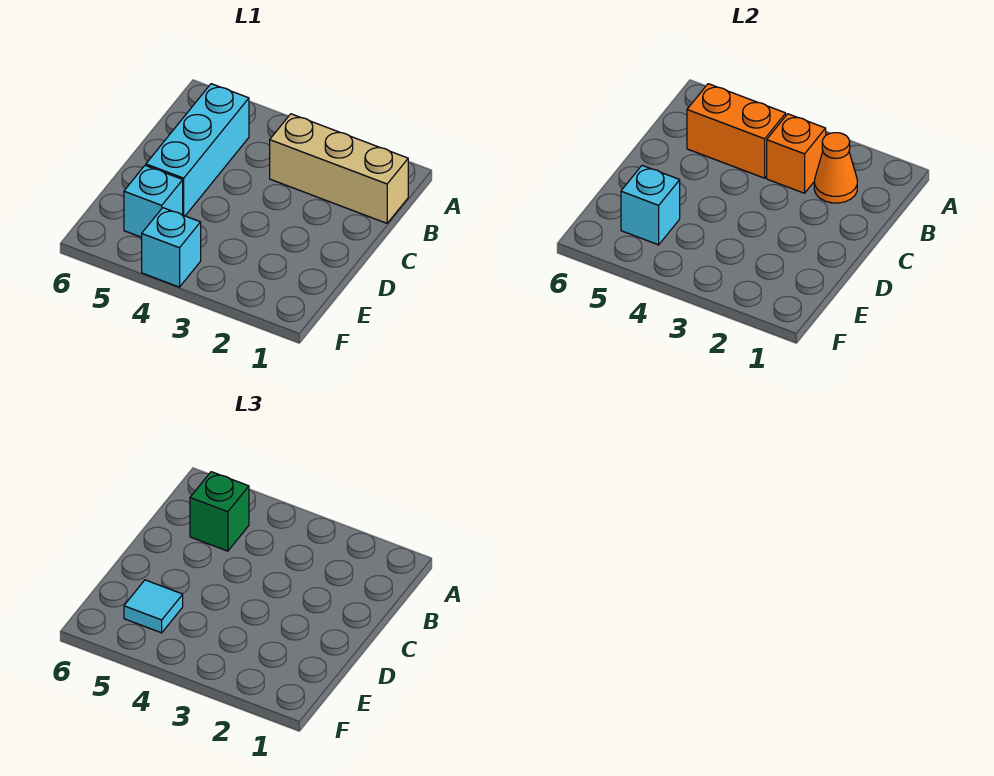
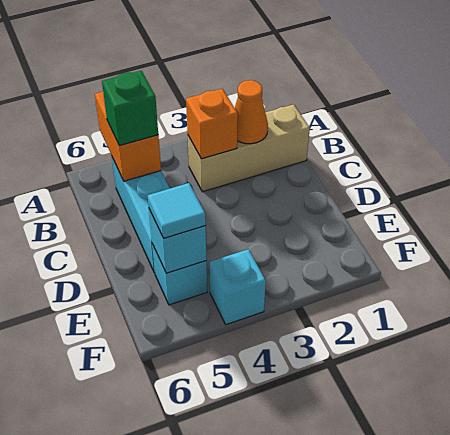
orange brick B4:B5 level 2 -> orange brick A5:B5 level 2

